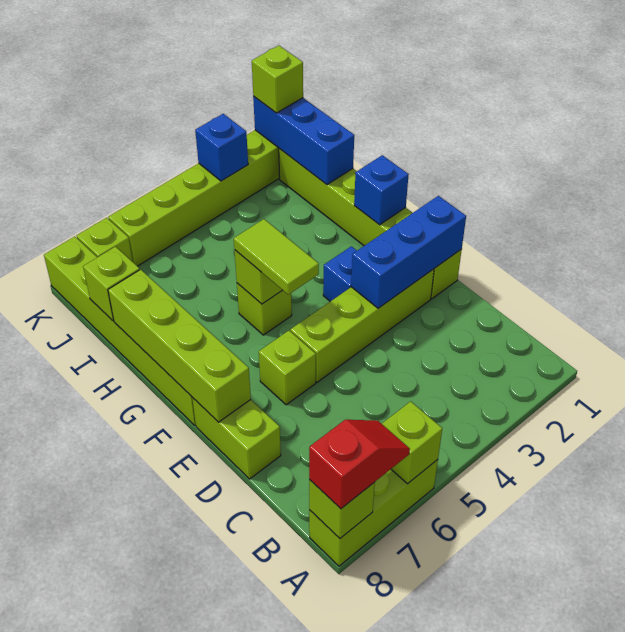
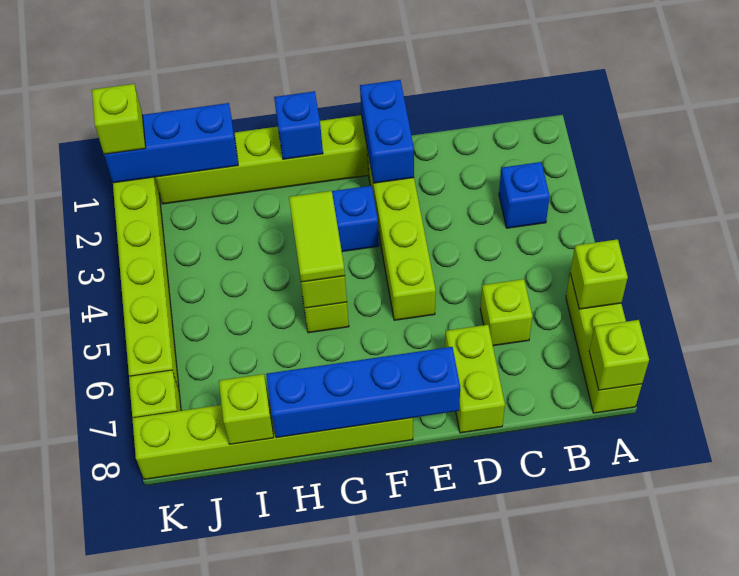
red slope A7:A8 level 3 top 8 -> none
lime brick D8:E8 level 1 -> lime brick D7:D8 level 1
blue brick E1:E3 level 2 -> blue brick E1:E2 level 2
lime brick E6 level 1 -> lime brick C6 level 1
lime brick E8:H8 level 2 -> blue brick E8:H8 level 2
lime tile F5:G5 level 3 -> lime tile G4:G5 level 3
blue brick K3 level 2 -> blue brick B3 level 1

